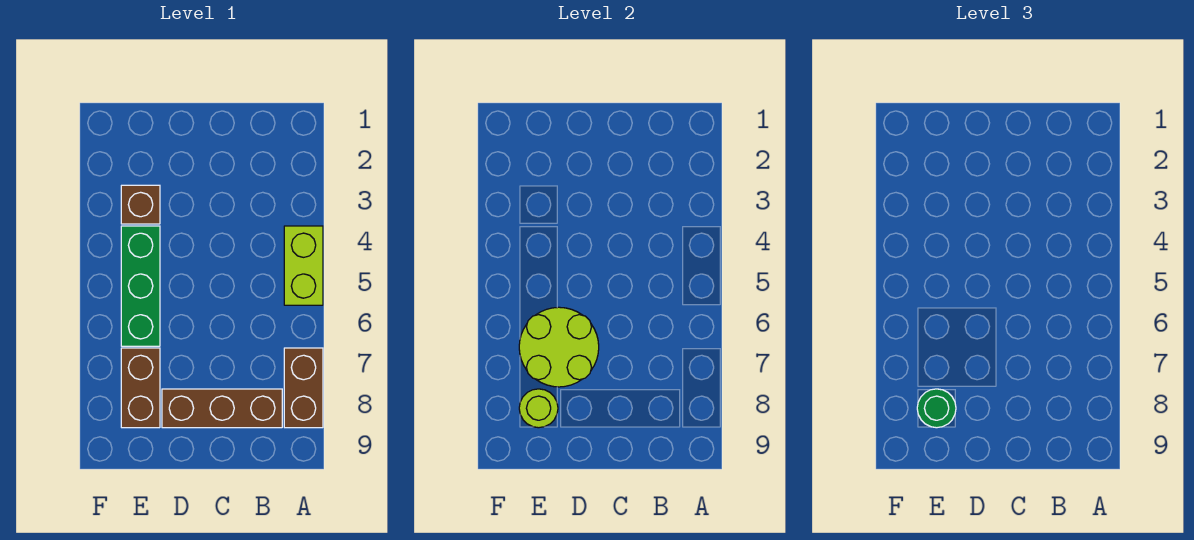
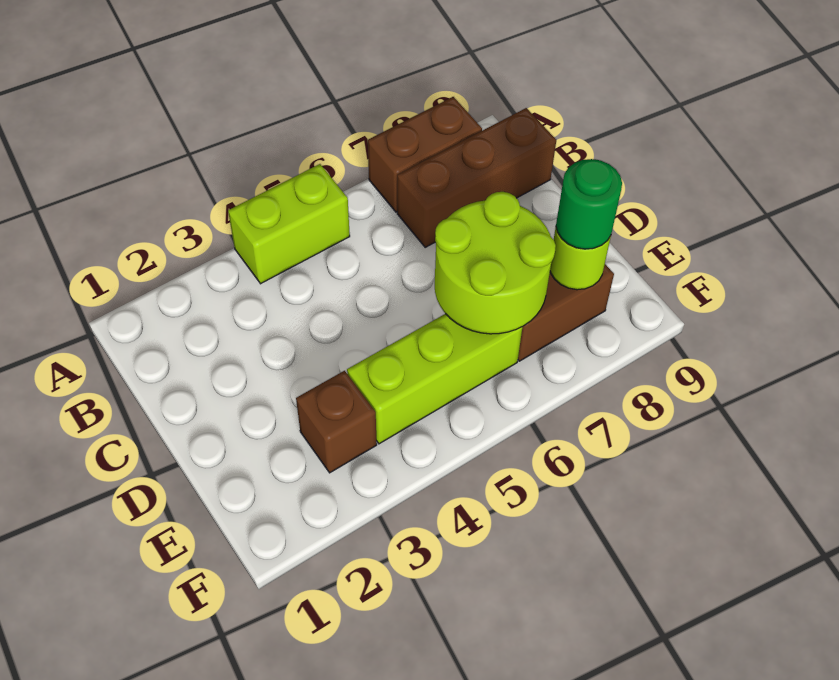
brown brick B8:D8 level 1 -> brown brick B7:B9 level 1
green brick E4:E6 level 1 -> lime brick E4:E6 level 1

